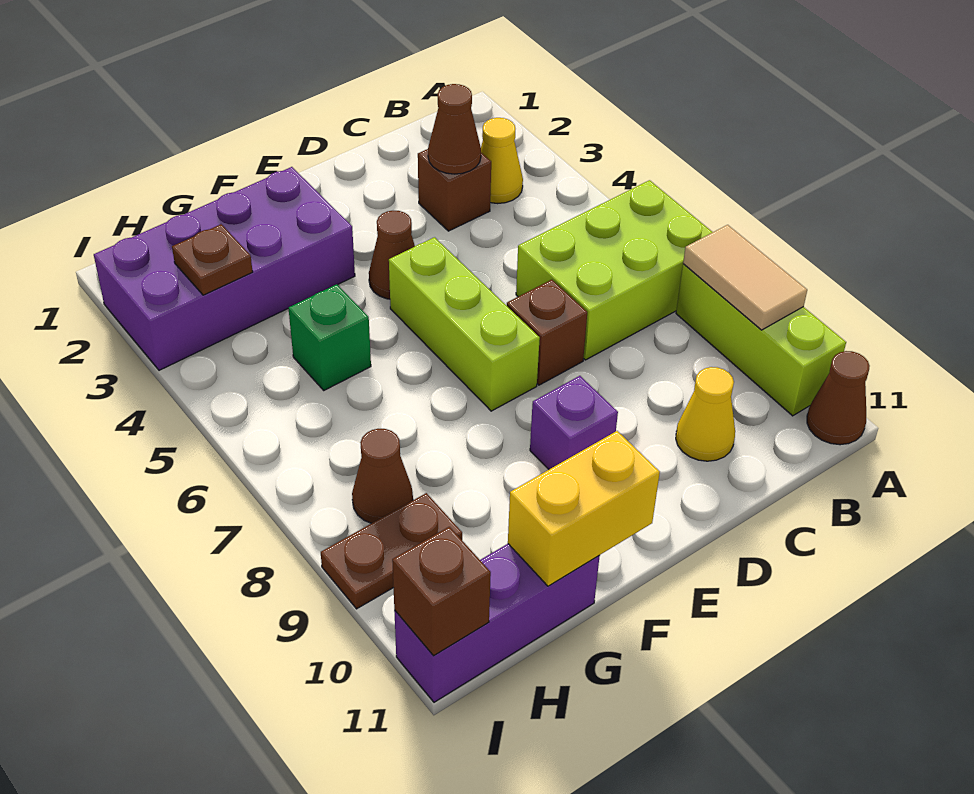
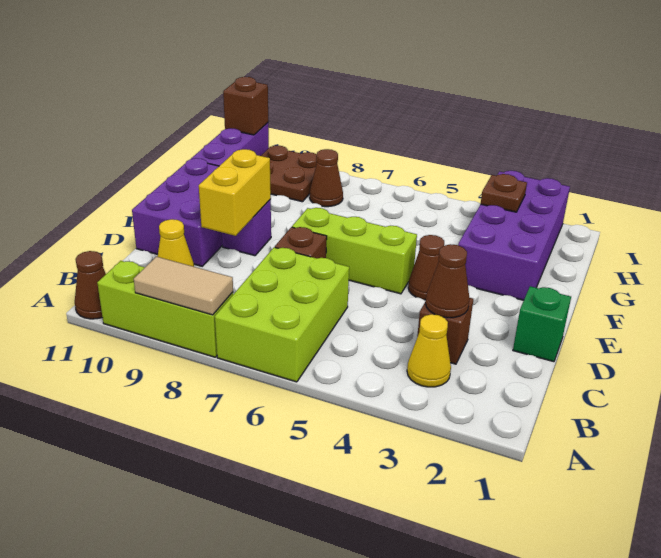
none -> purple brick D10:F11 level 1
yellow brick F11:G11 level 2 -> yellow brick D9:E9 level 2
green brick G5 level 1 -> green brick D1 level 1
brown plate H9:I9 level 1 -> brown plate H9:I10 level 1

